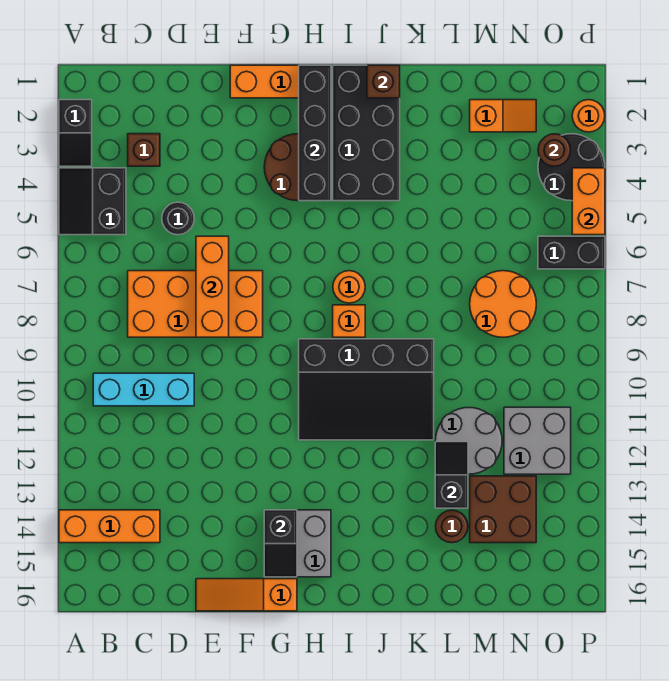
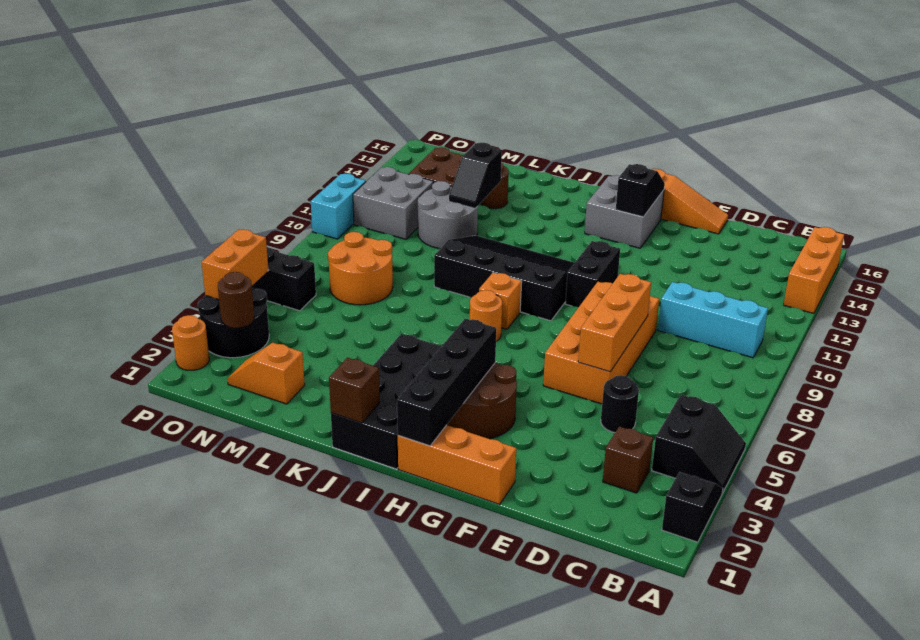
orange brick A14:C14 level 1 -> orange brick A13:A15 level 1
orange brick C7:F8 level 1 -> orange brick E6:F9 level 1
none -> black brick G10:G11 level 1
none -> cyan brick P10:P11 level 1

